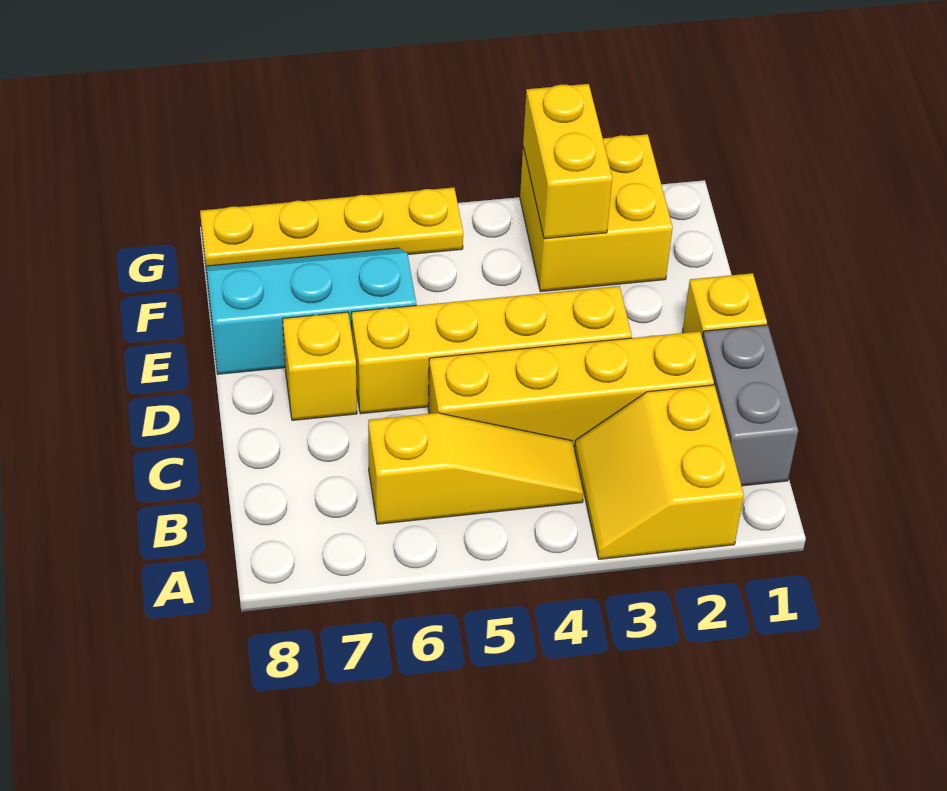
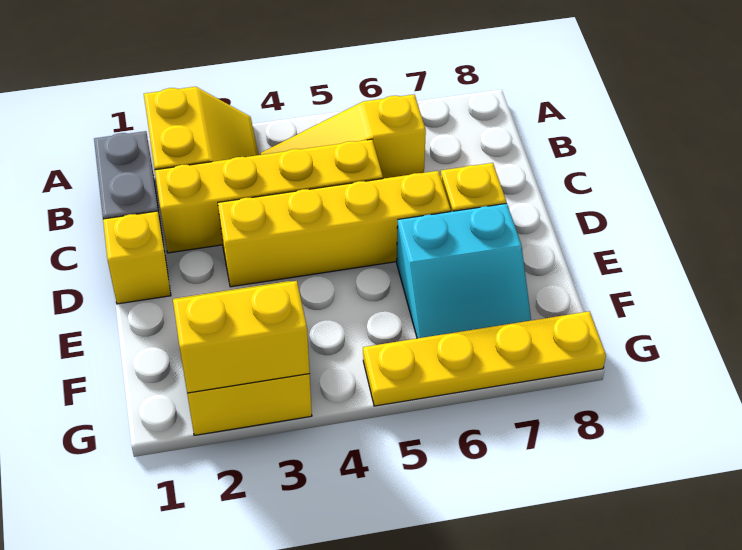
cyan slope E6:F8 level 1 top E -> cyan slope E6:F7 level 1 top E
yellow brick F3:G3 level 2 -> yellow brick G2:G3 level 2

